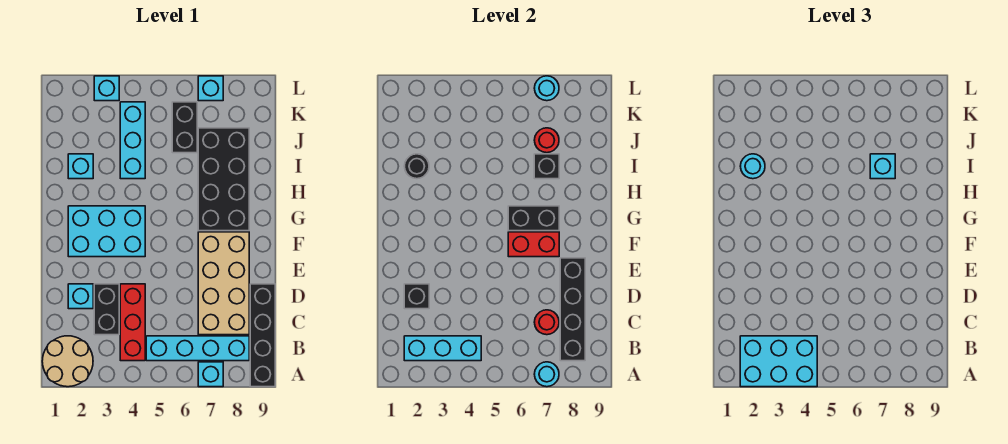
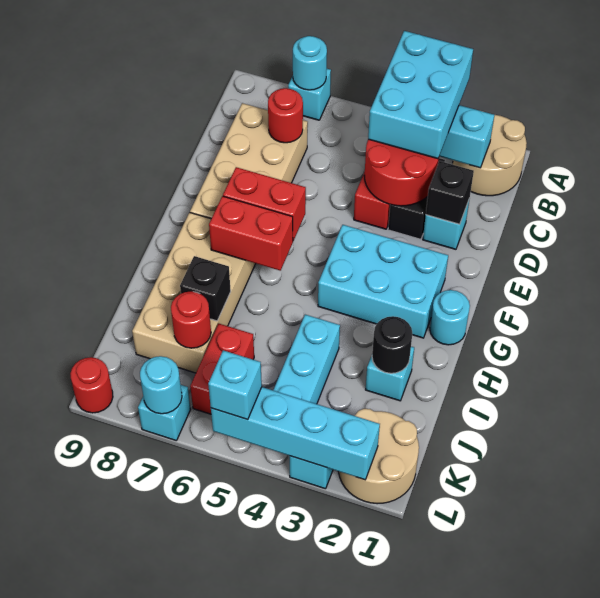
cyan brick A2:B4 level 3 -> cyan brick A3:C4 level 3
black brick A9:D9 level 1 -> none
cyan brick B5:B8 level 1 -> cyan brick L2:L5 level 2
black brick B8:E8 level 2 -> none
none -> red round brick C3:D4 level 2
black brick G6:G7 level 2 -> red brick G6:G7 level 2
black brick G7:J8 level 1 -> tan brick G7:J8 level 1
cyan round brick I2 level 3 -> cyan round brick G1 level 1
cyan brick I7 level 3 -> cyan brick L5 level 3
black brick J6:K6 level 1 -> red brick J6:K6 level 1
none -> tan round brick K1:L2 level 1
none -> red round brick L9 level 1

